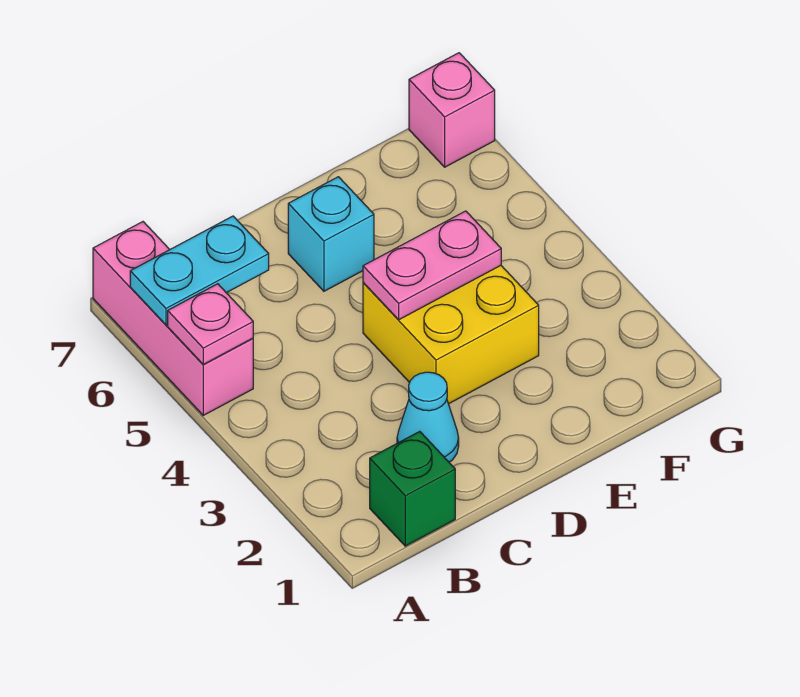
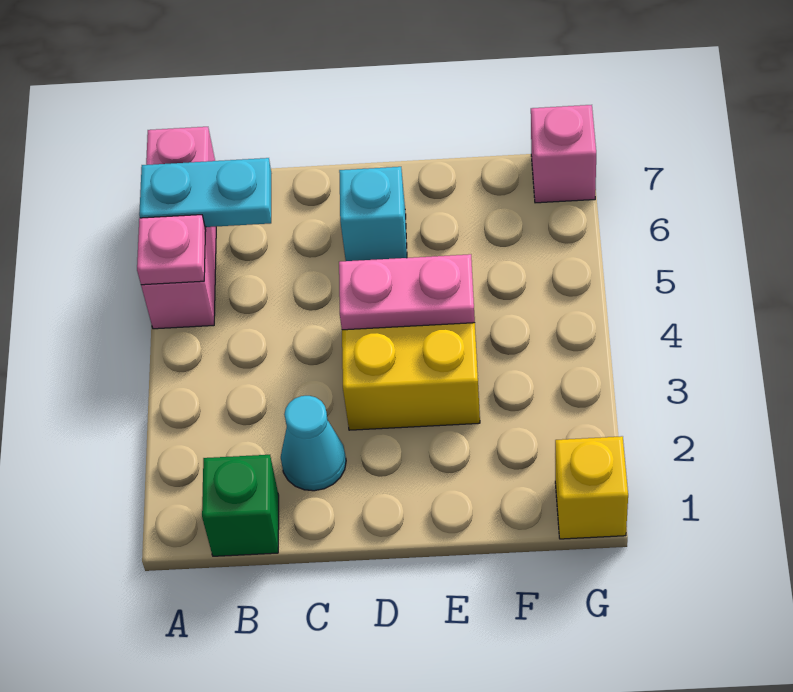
none -> yellow brick G1 level 1

